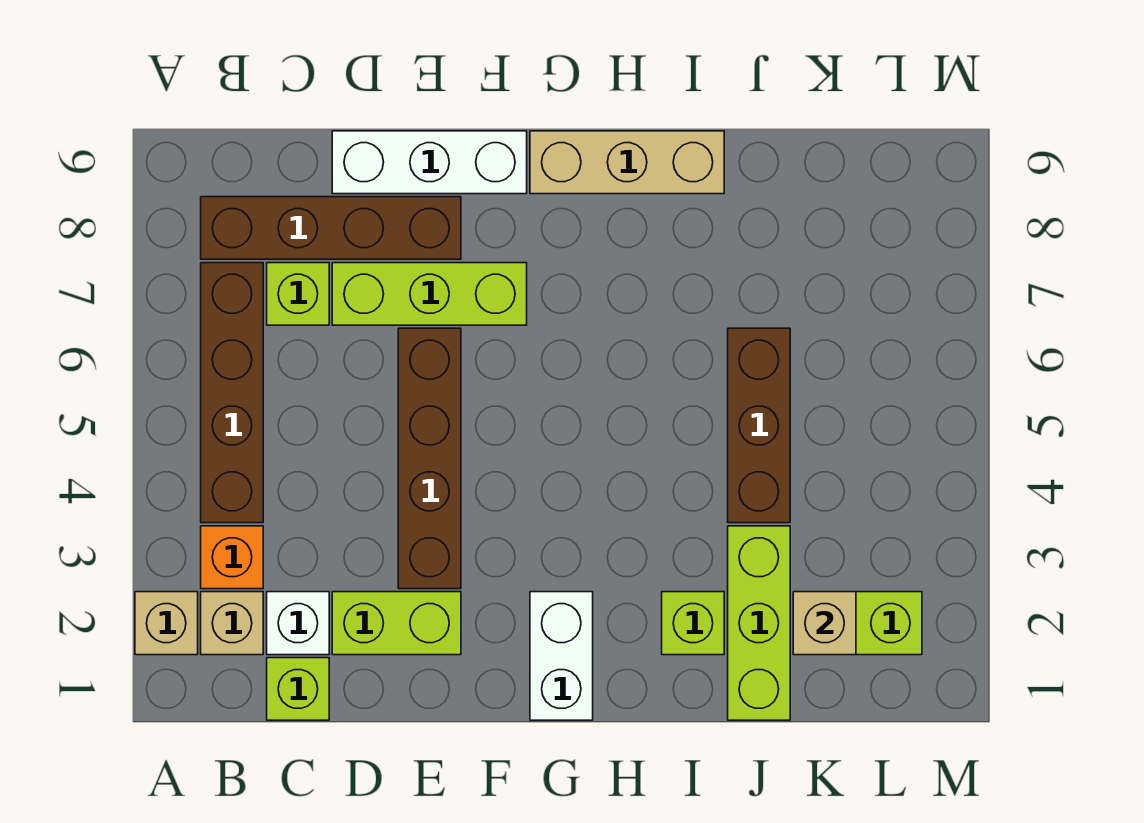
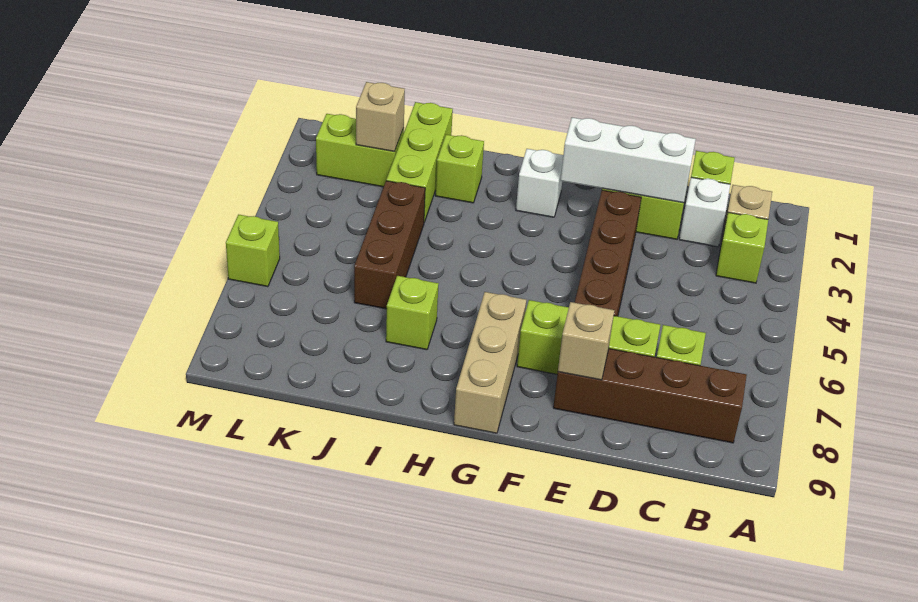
tan brick A2 level 1 -> tan brick E8 level 2
orange brick B3 level 1 -> lime brick B3 level 1
brown brick B4:B7 level 1 -> none
white brick D9:F9 level 1 -> white brick D2:F2 level 2
white brick G1:G2 level 1 -> white brick G2 level 1
tan brick G9:I9 level 1 -> tan brick G7:G9 level 1
none -> lime brick I7 level 1
none -> lime brick M6 level 1

